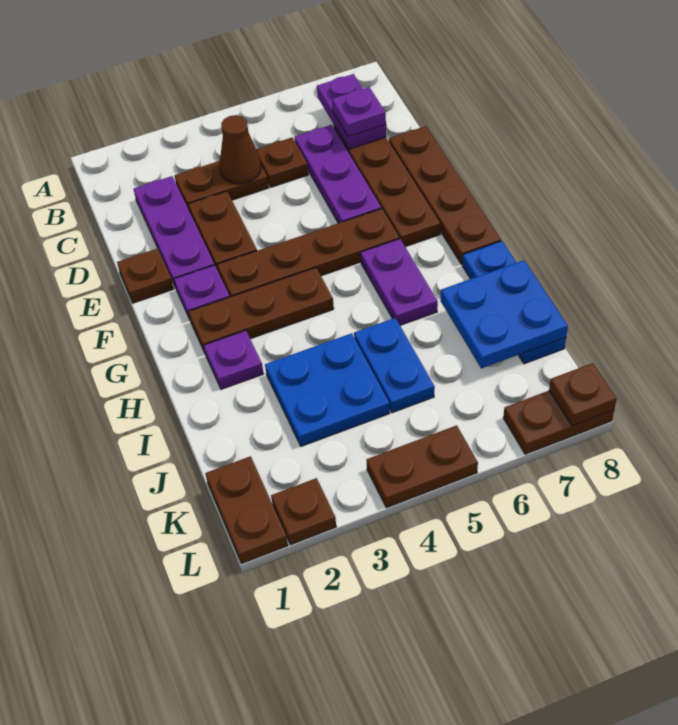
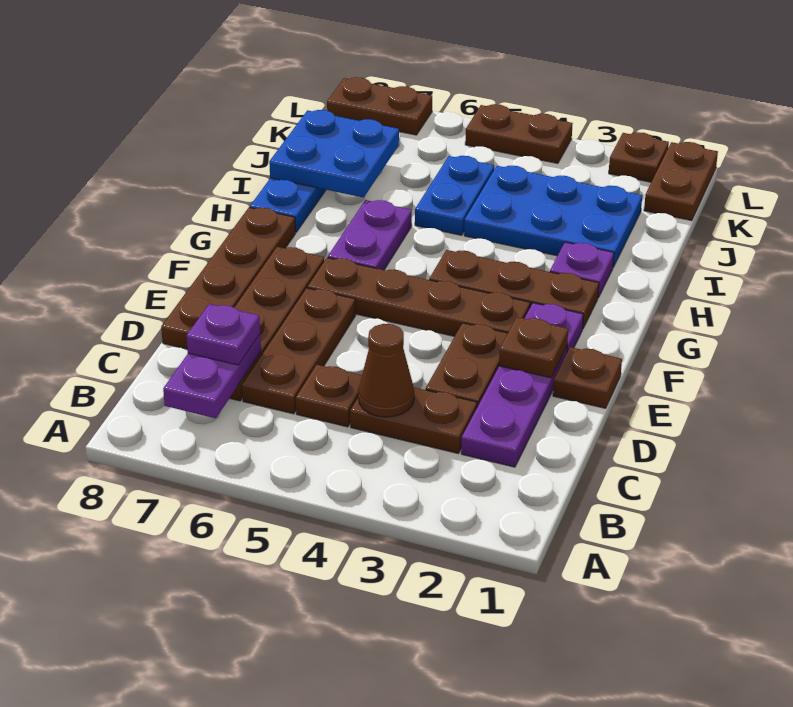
purple plate C6:E6 level 1 -> brown plate C6:E6 level 1
blue plate I3:J4 level 1 -> blue plate I2:J4 level 1
brown plate L8 level 2 -> brown plate E2 level 2

